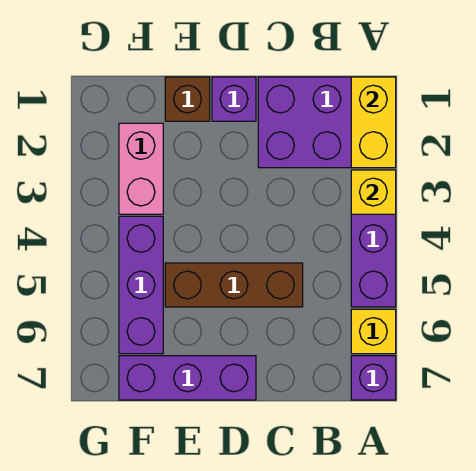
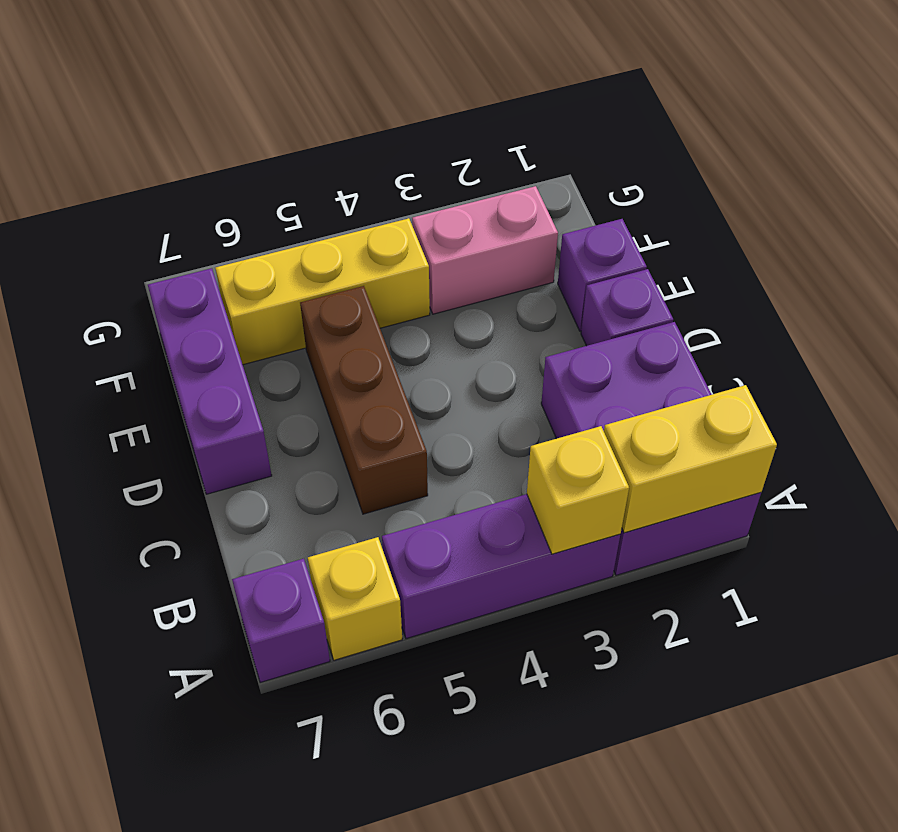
brown brick E1 level 1 -> purple brick E1 level 1
purple brick F4:F6 level 1 -> yellow brick F4:F6 level 1

